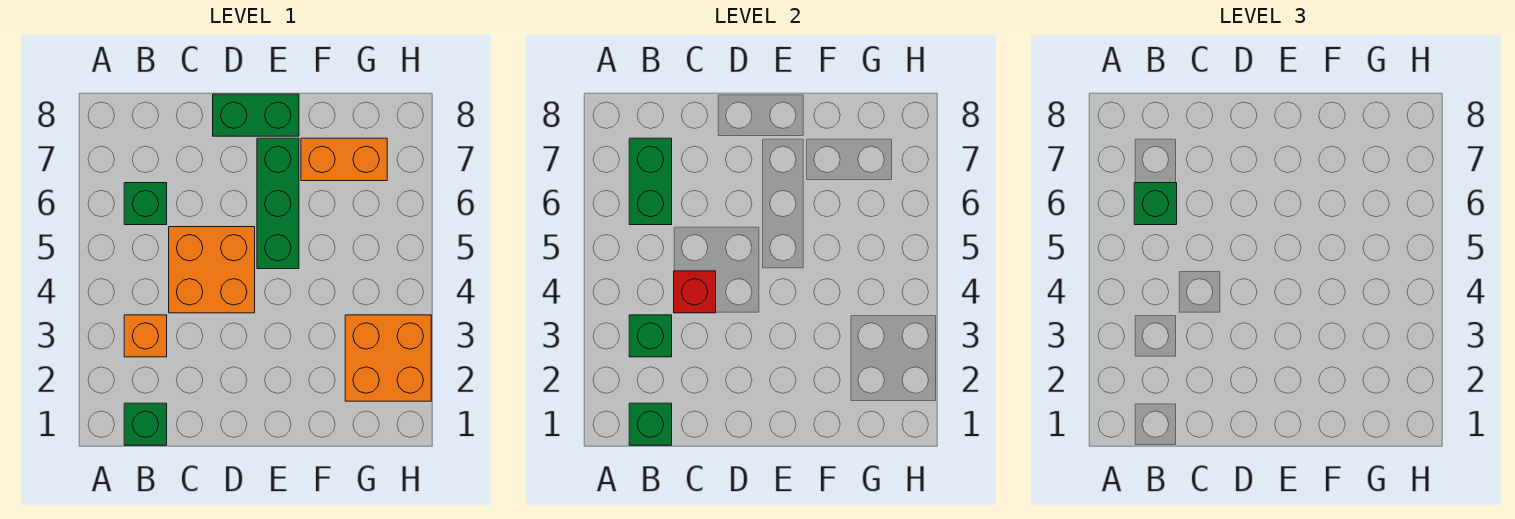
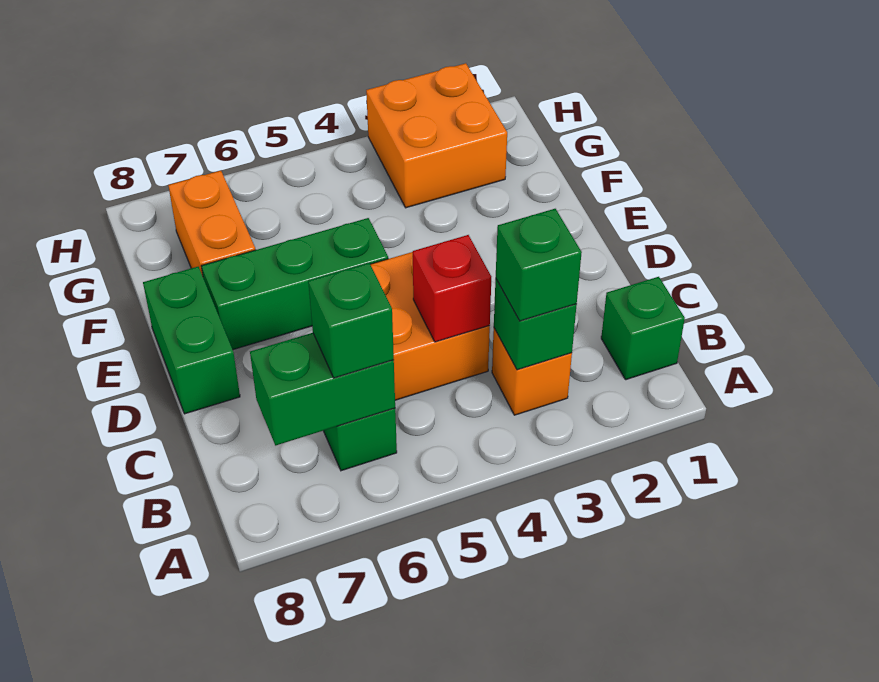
green brick B1 level 2 -> green brick B3 level 3

